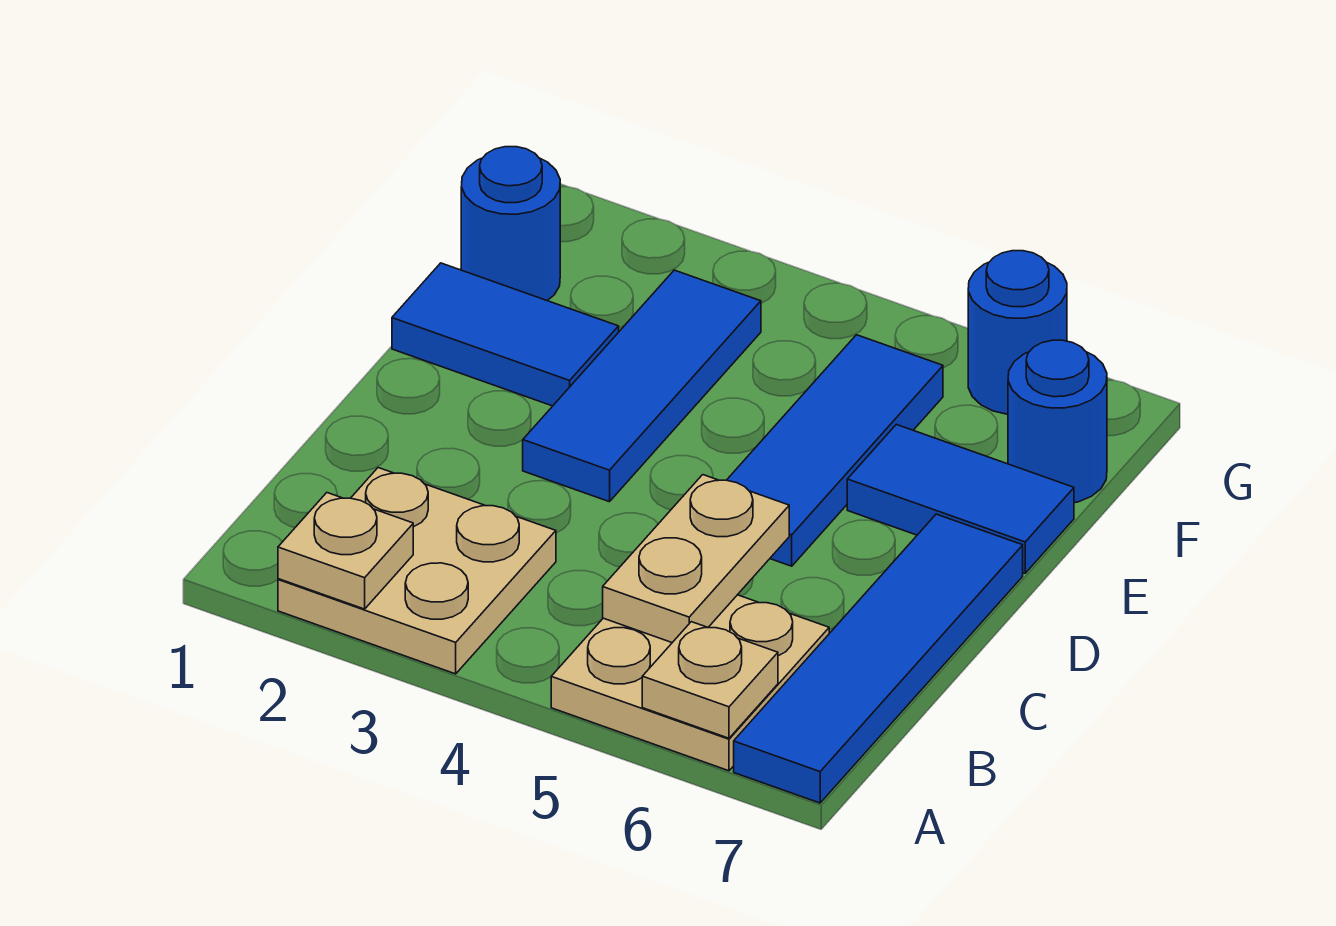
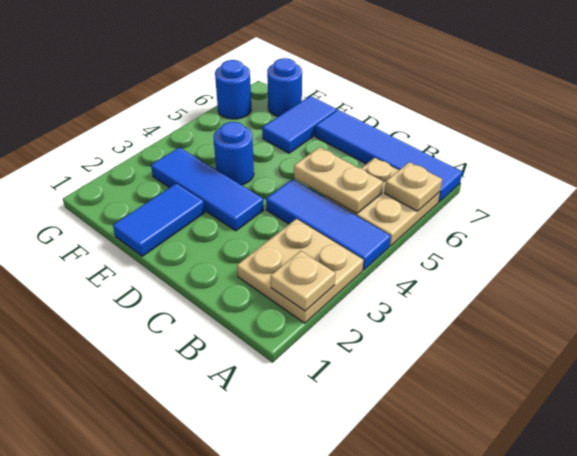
blue tile D5:F5 level 1 -> blue tile A4:C4 level 1
blue round brick F1 level 1 -> blue round brick E4 level 1

